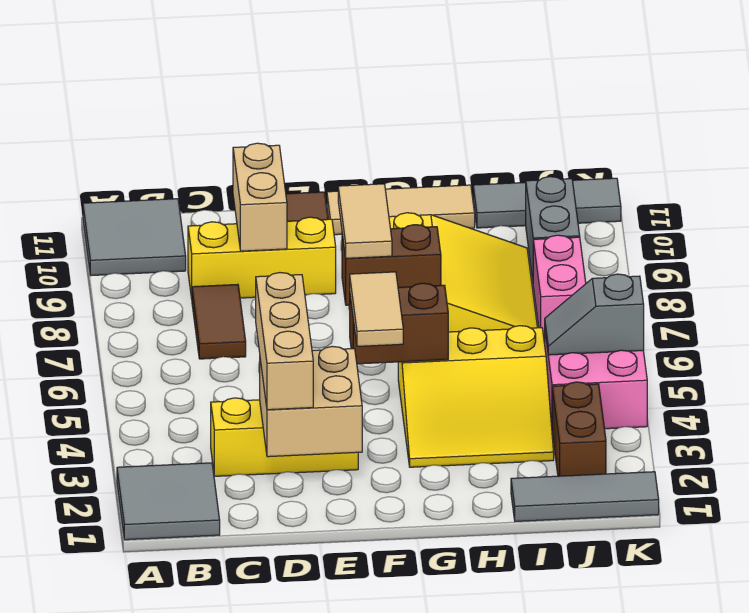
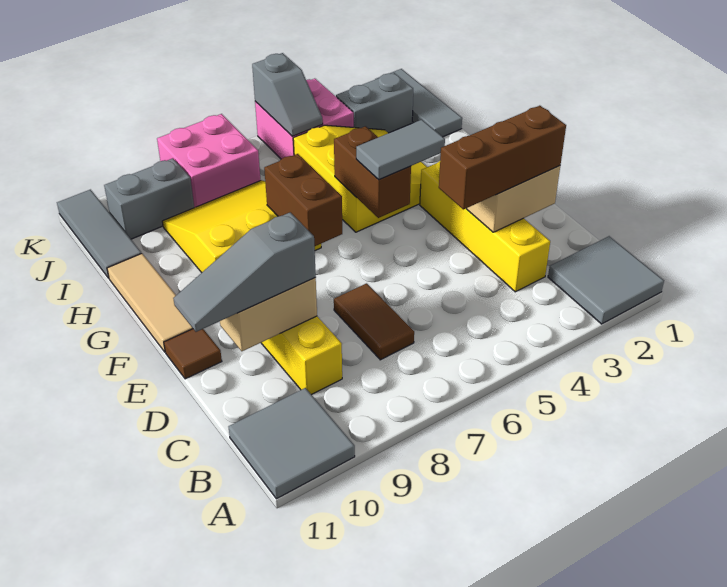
yellow brick C3:E3 level 1 -> yellow brick C3:F3 level 1
brown tile C7:C8 level 1 -> brown tile C7:D7 level 1
tan brick D2:D4 level 3 -> brown brick D2:D4 level 3
none -> grey slope D9:D11 level 3 top 9
tan tile F4:F5 level 3 -> grey tile F4:F5 level 3
tan tile F7:F8 level 3 -> none
brown brick J2:J3 level 1 -> grey brick J2:J3 level 1
pink brick J7:J8 level 1 -> pink brick J7:K8 level 1

